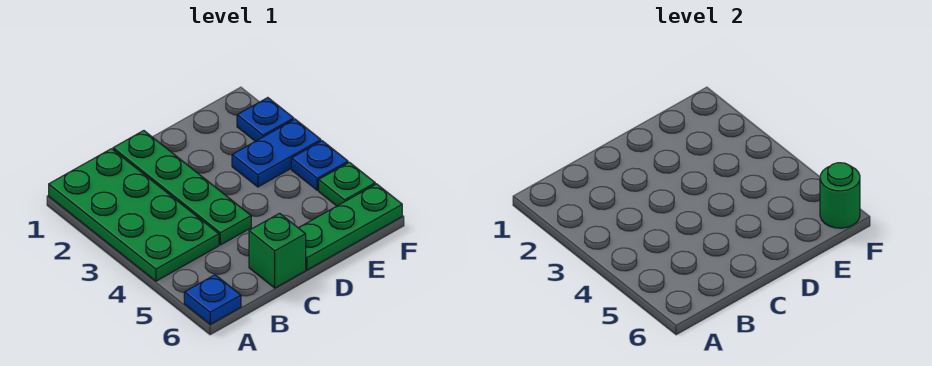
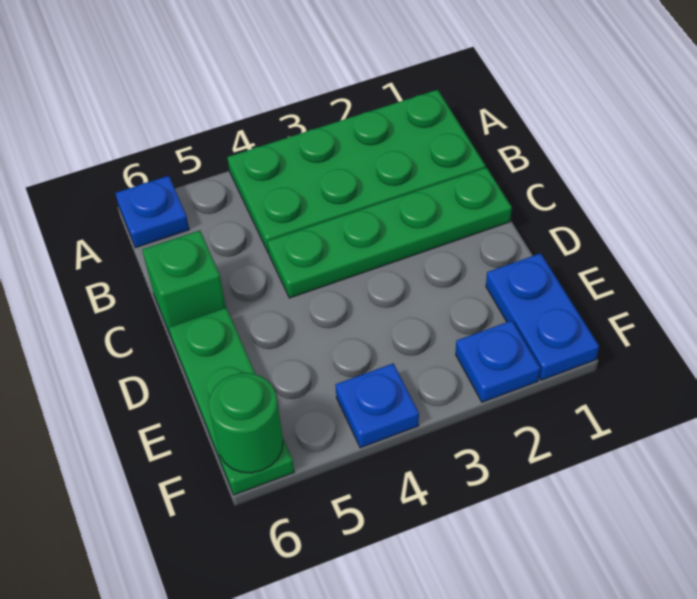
blue plate E3:F3 level 1 -> blue plate E1:F1 level 1
green plate F5 level 1 -> none

